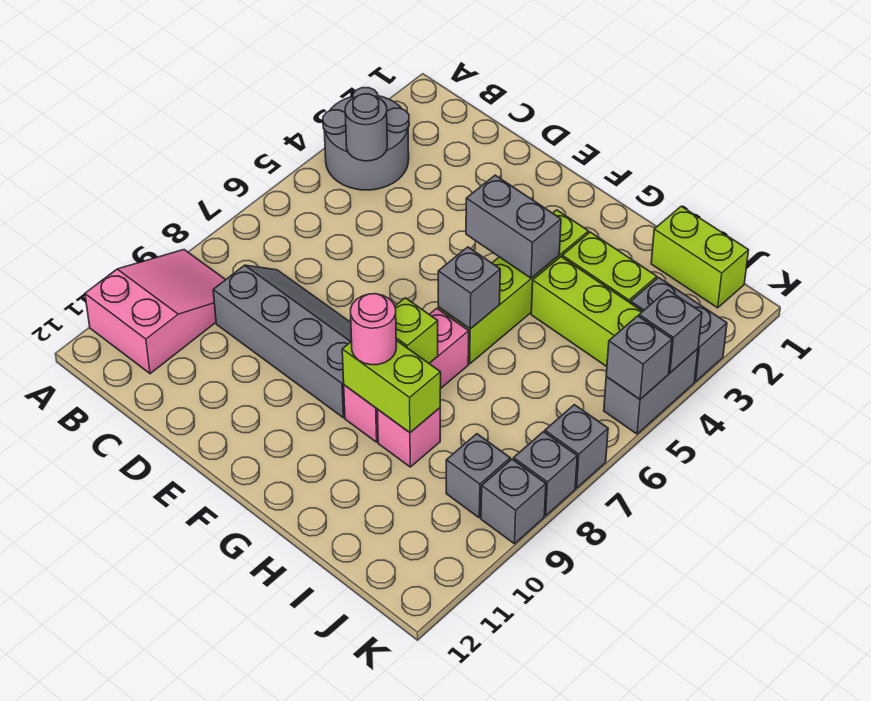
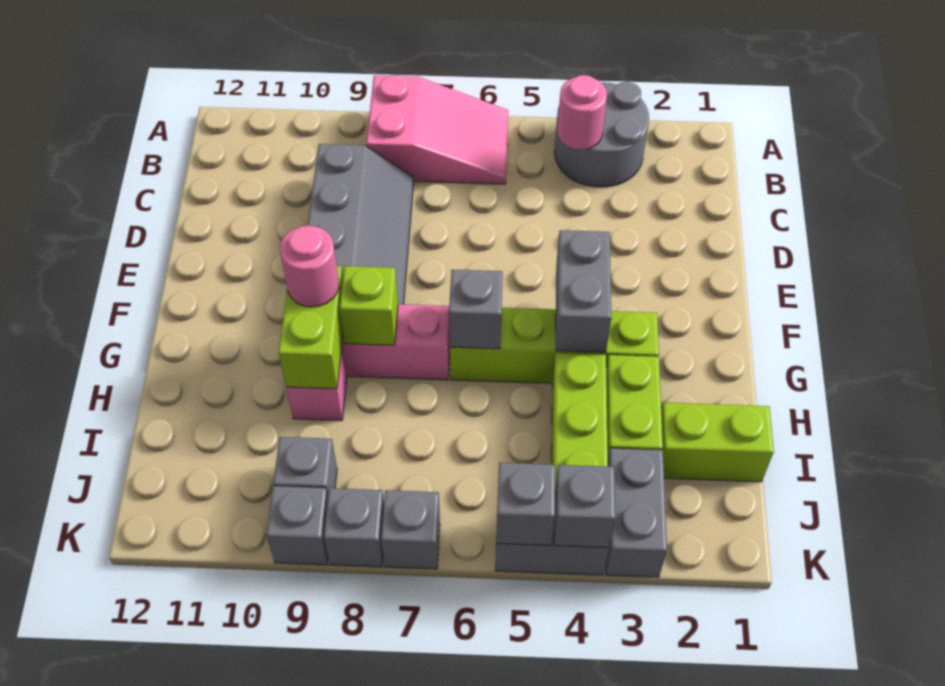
pink slope A9:B11 level 1 top 11 -> pink slope A6:B8 level 1 top 8
grey round brick B4 level 2 -> pink round brick B4 level 2
lime brick I1:J1 level 1 -> lime brick I1:I2 level 1

